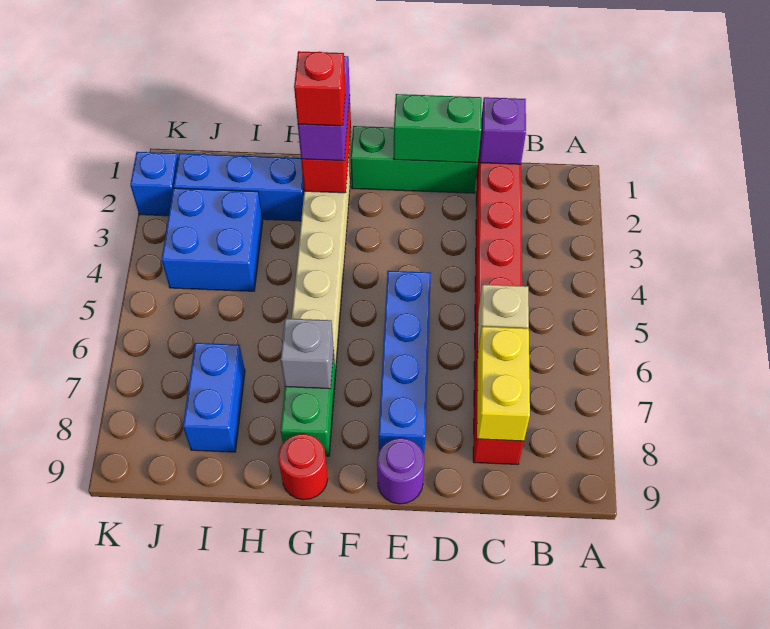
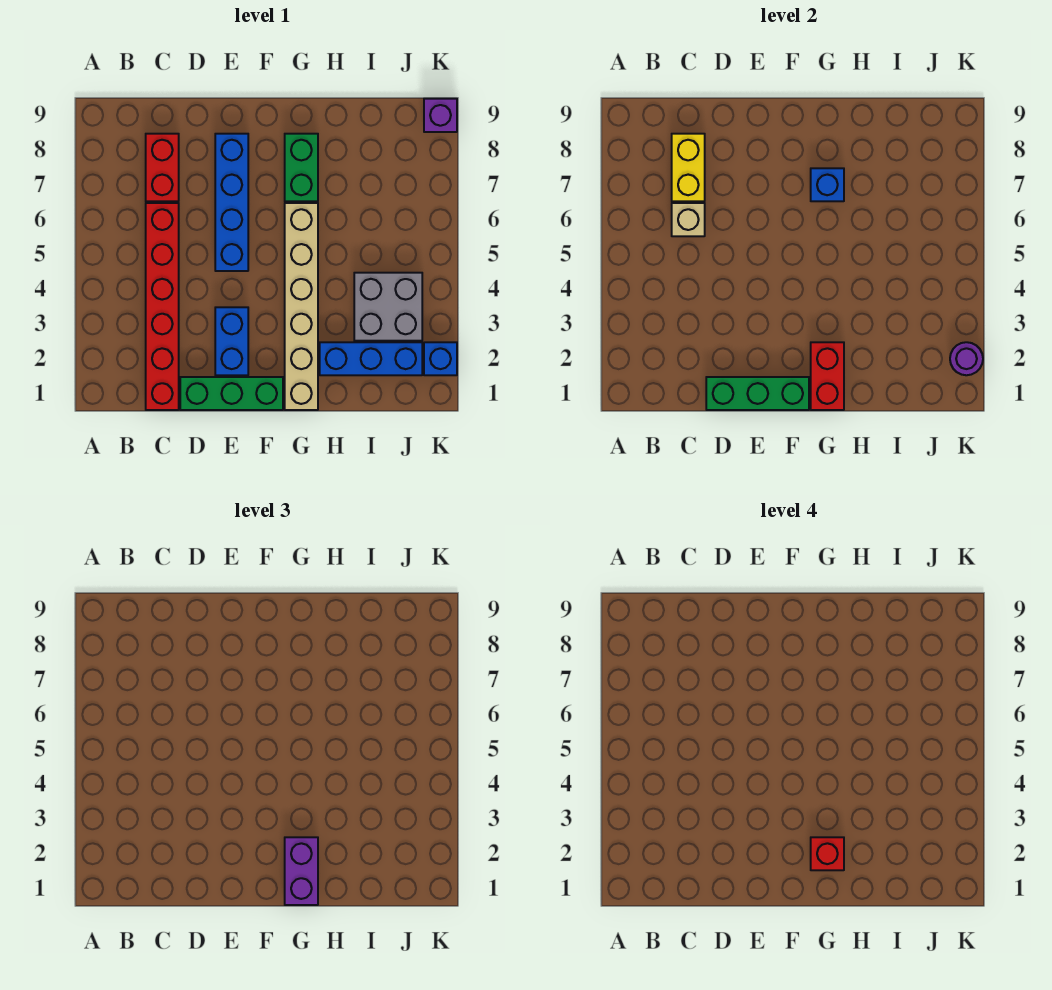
purple brick C1 level 2 -> purple brick K9 level 1
green brick D1:E1 level 2 -> green brick D1:F1 level 2
purple round brick E9 level 1 -> purple round brick K2 level 2
grey brick G7 level 2 -> blue brick G7 level 2
red round brick G9 level 1 -> none
blue brick I3:J4 level 1 -> grey brick I3:J4 level 1
blue brick I7:I8 level 1 -> blue brick E2:E3 level 1

